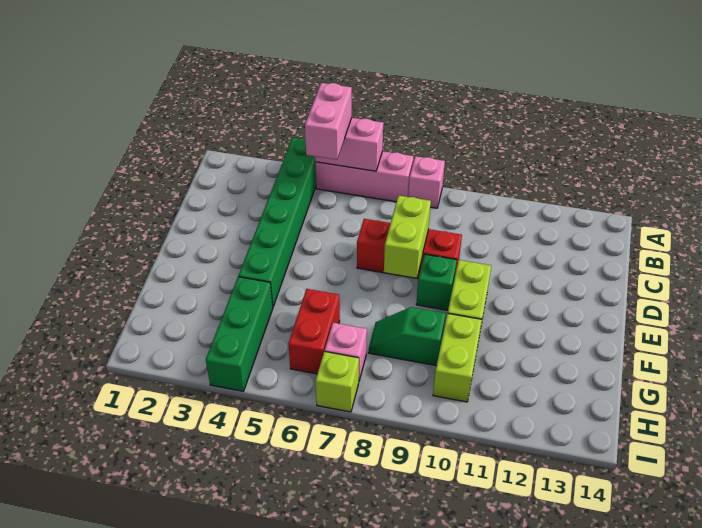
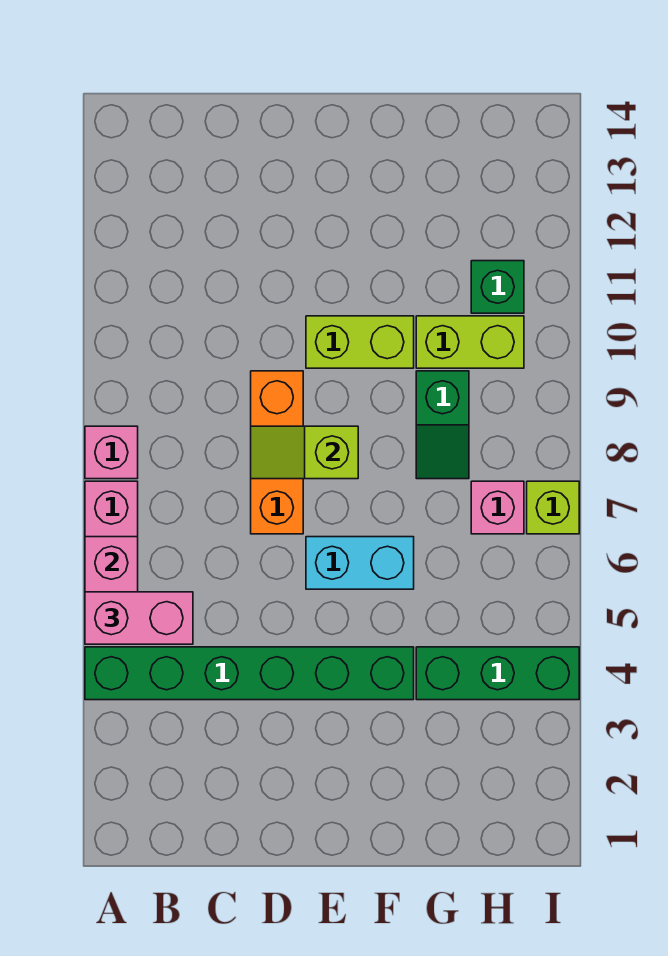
red brick D7:D9 level 1 -> orange brick D7:D9 level 1
lime brick D8:E8 level 2 -> lime slope D8:E8 level 2 top E
none -> cyan brick E6:F6 level 1
green brick E9 level 1 -> green brick H11 level 1
red brick G6:H6 level 1 -> none

